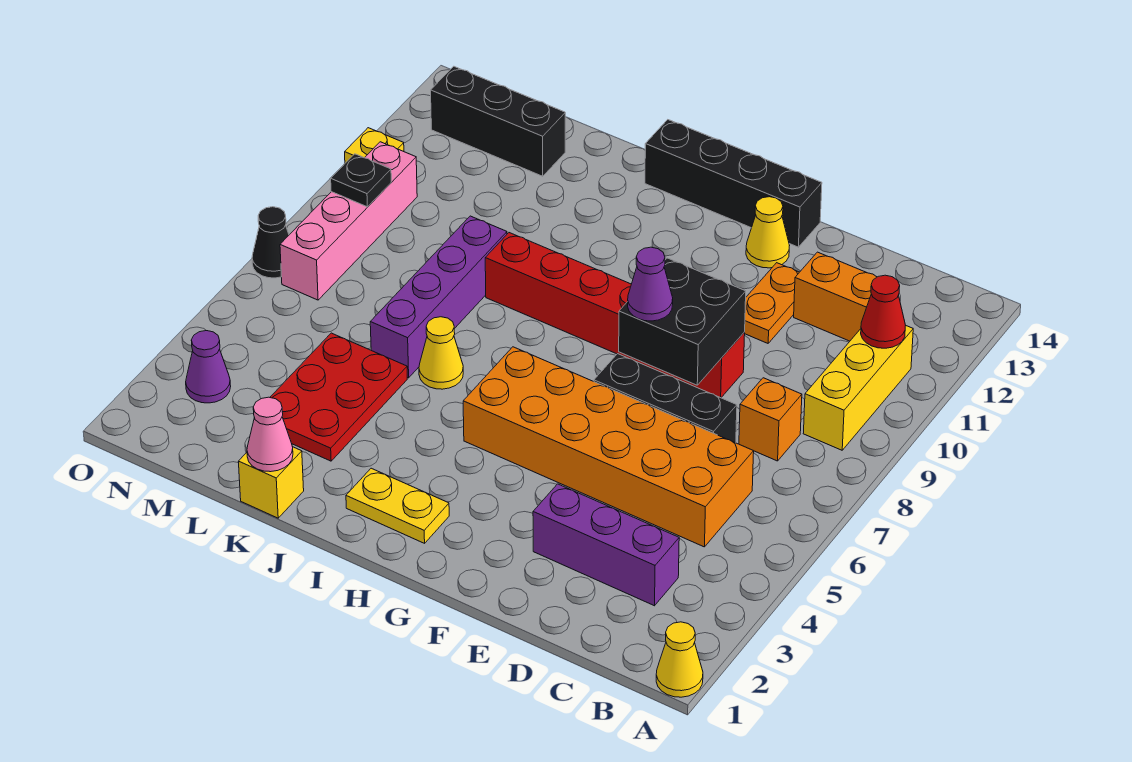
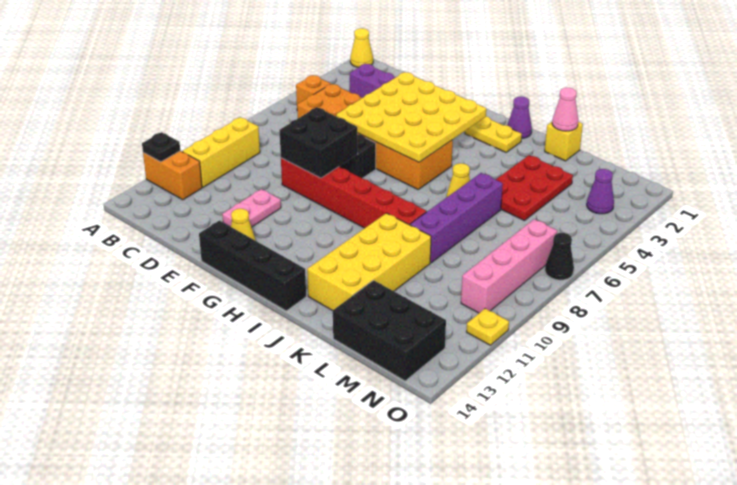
red cone B11 level 2 -> none
orange brick C8 level 1 -> orange brick B5 level 1
orange brick C12:D12 level 1 -> orange brick A12:B12 level 1
none -> yellow plate E3:H6 level 2
orange plate E11:E12 level 1 -> pink plate E11:E12 level 1
purple cone F8 level 3 -> purple cone I1 level 1
none -> yellow brick J10:K13 level 1
black brick L13:N13 level 1 -> black brick L13:N14 level 1
black plate N9 level 2 -> black plate A12 level 2

